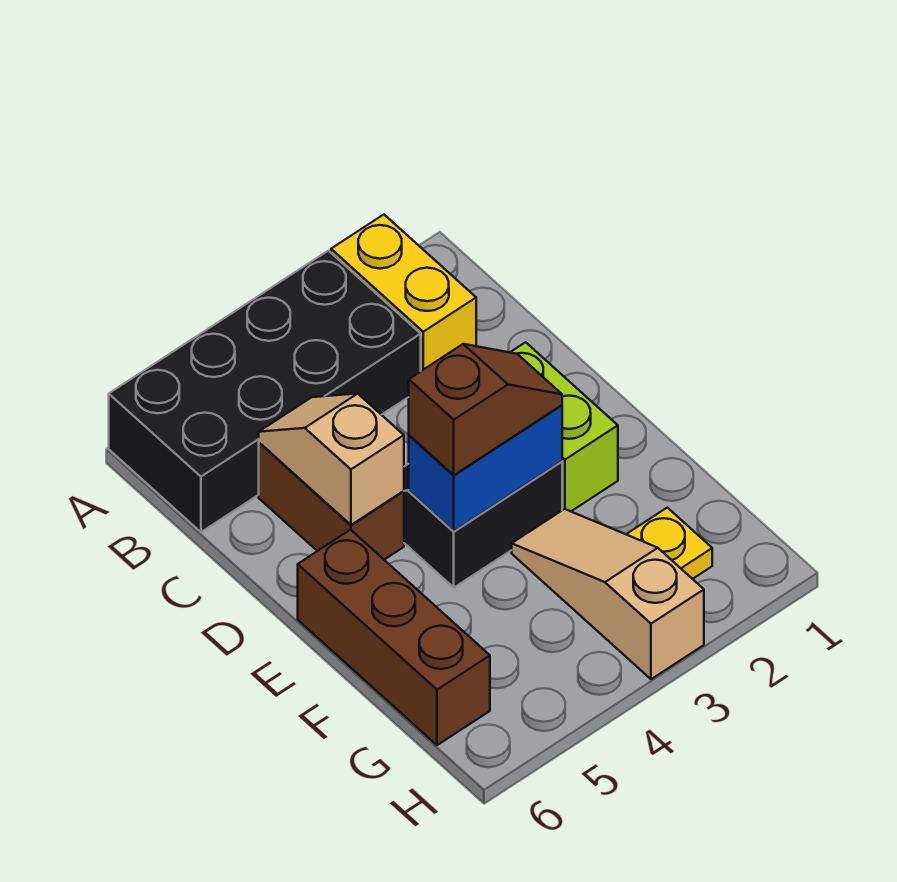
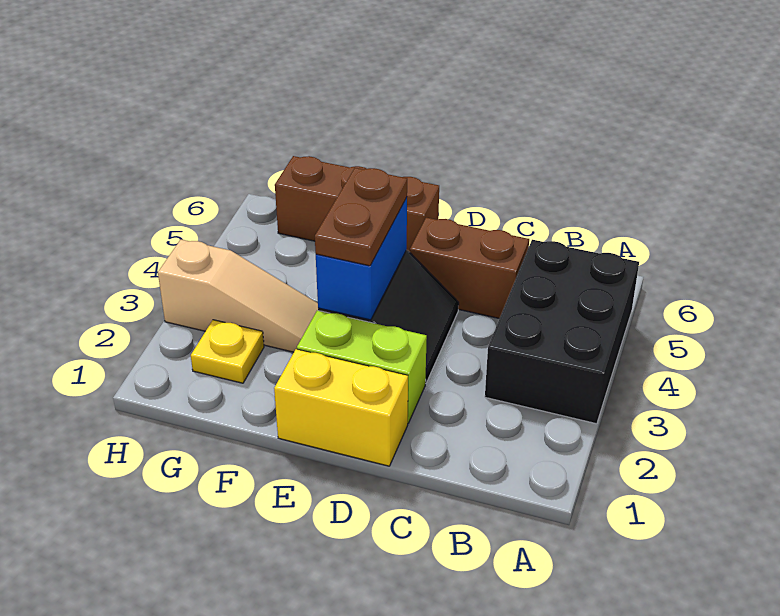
yellow brick A2:B2 level 1 -> yellow brick D1:E1 level 1
black brick A3:B6 level 1 -> black brick A3:B5 level 1
tan slope C5:D5 level 2 top D -> none
brown slope E3:E4 level 3 top 4 -> brown plate E3:E4 level 3

